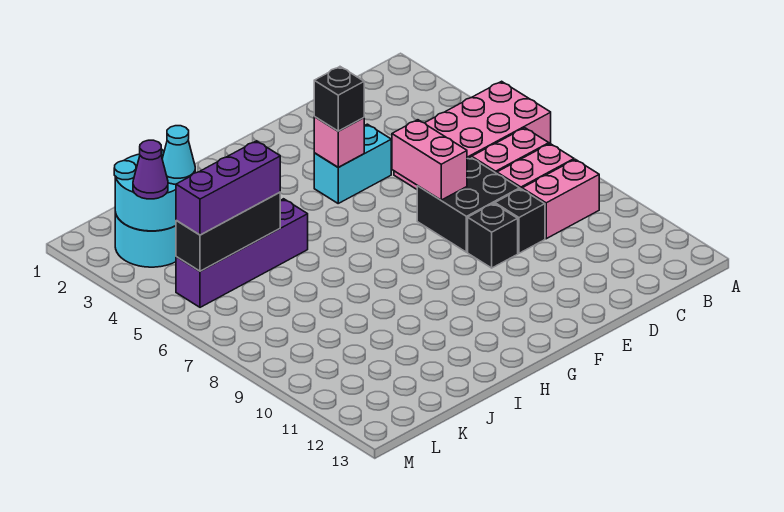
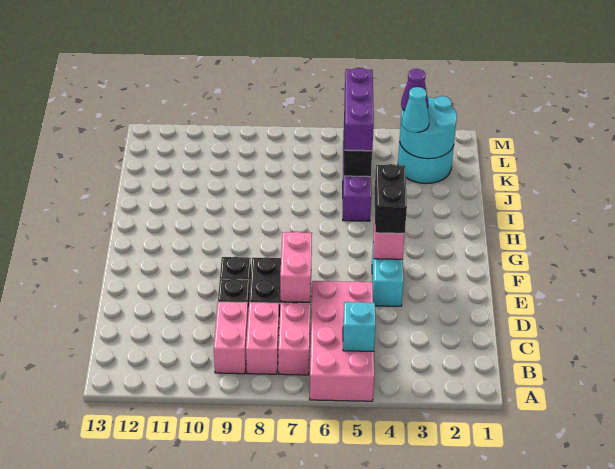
none -> cyan brick B5 level 2
pink brick E6:E7 level 2 -> pink brick D7:E7 level 2
black brick F4 level 3 -> black brick F4:G4 level 3

